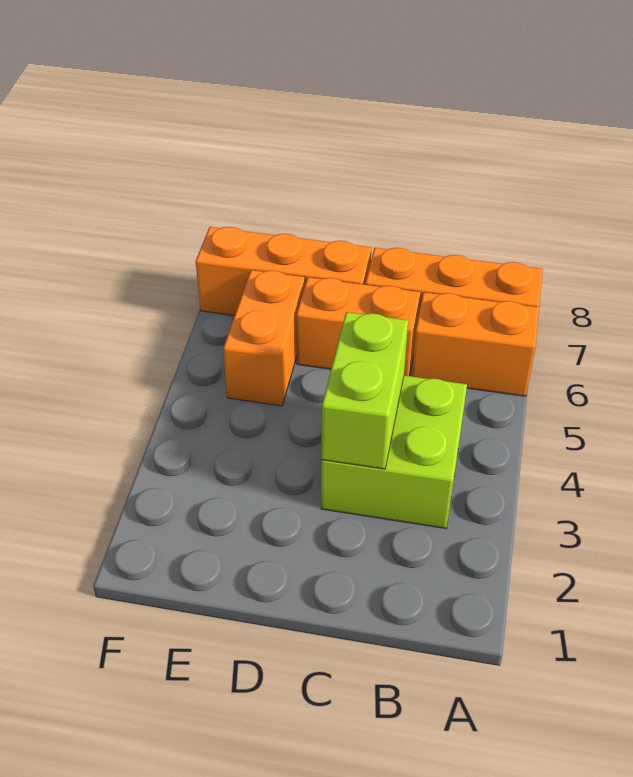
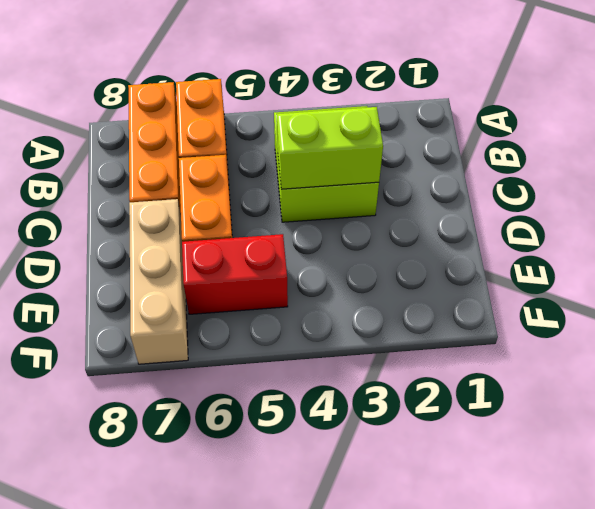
orange brick D7:F7 level 1 -> tan brick D7:F7 level 1
orange brick E5:E6 level 1 -> red brick E5:E6 level 1

